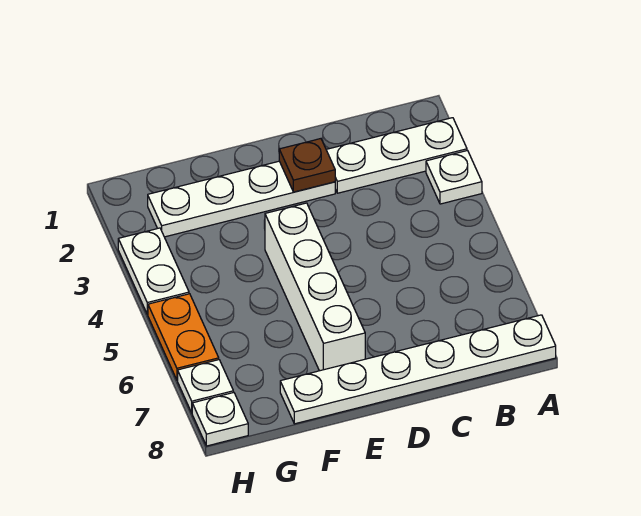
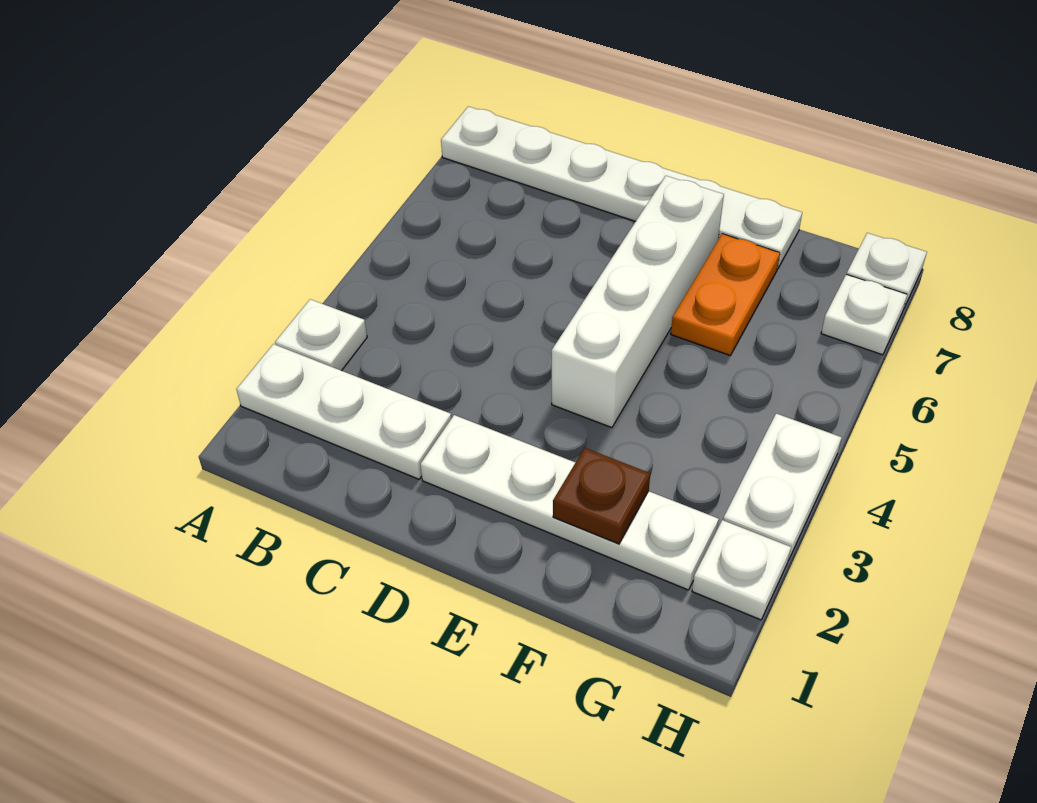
brown plate D2 level 2 -> brown plate F2 level 2
none -> white plate H2 level 1
orange plate H5:H6 level 1 -> orange plate F6:F7 level 1

